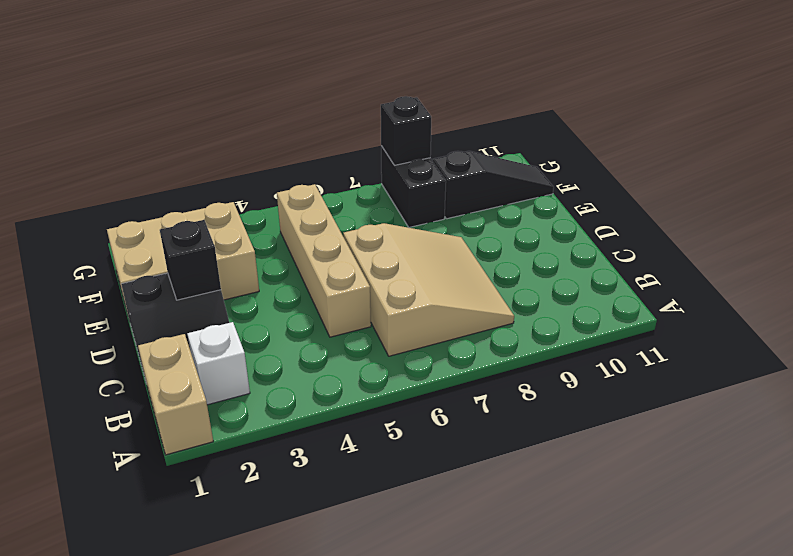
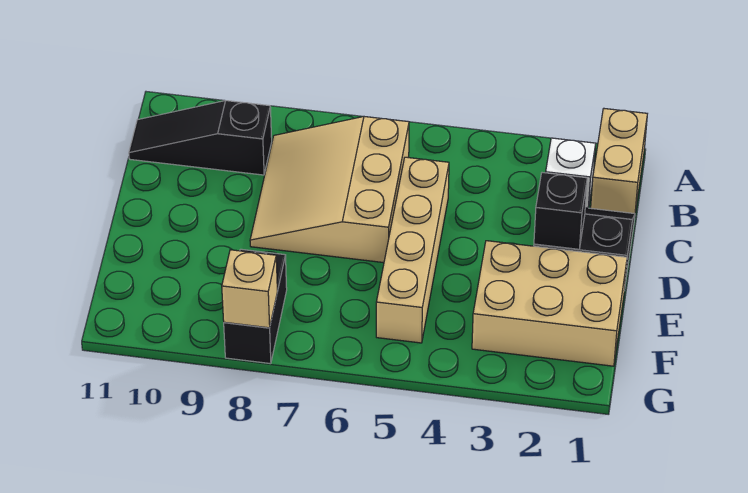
black slope F9:F11 level 1 top 9 -> black slope B9:B11 level 1 top 9
black brick G8 level 2 -> tan brick G8 level 2

